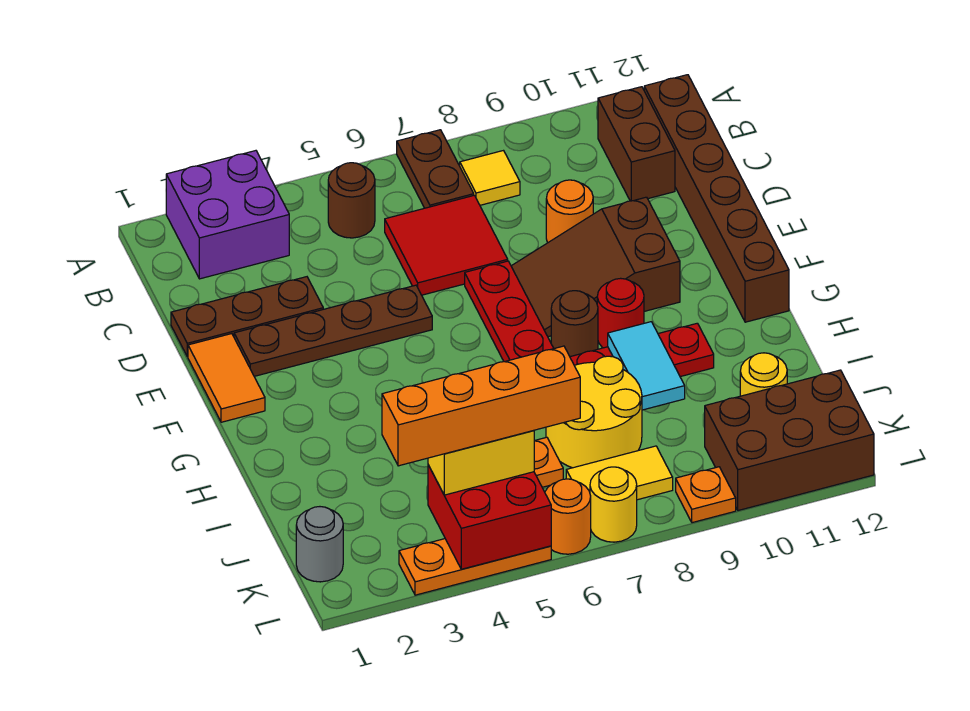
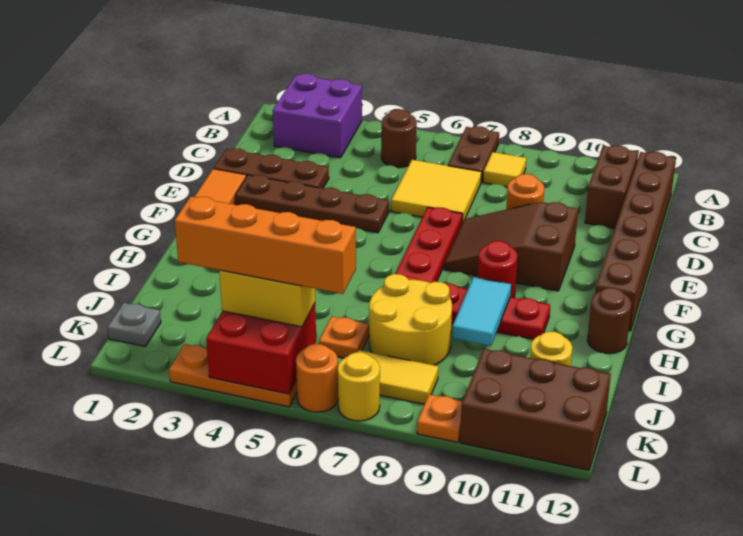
red tile C6:D7 level 1 -> yellow tile C6:D7 level 1
brown round brick G8 level 1 -> brown round brick H12 level 1
grey round brick K1 level 1 -> grey plate K1 level 1

